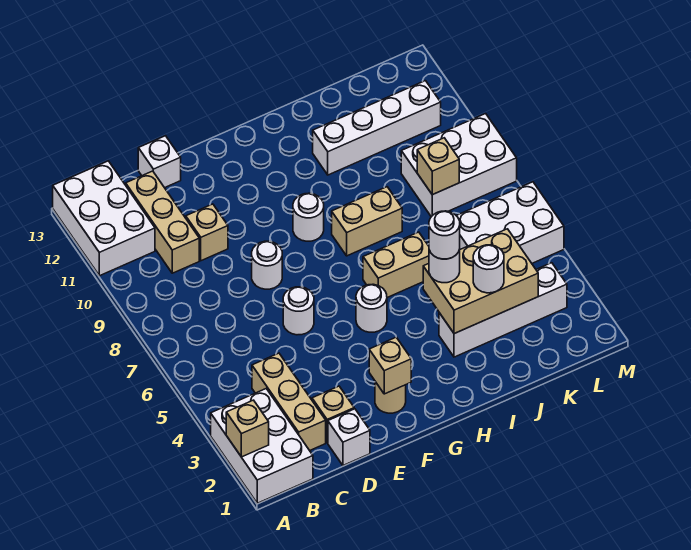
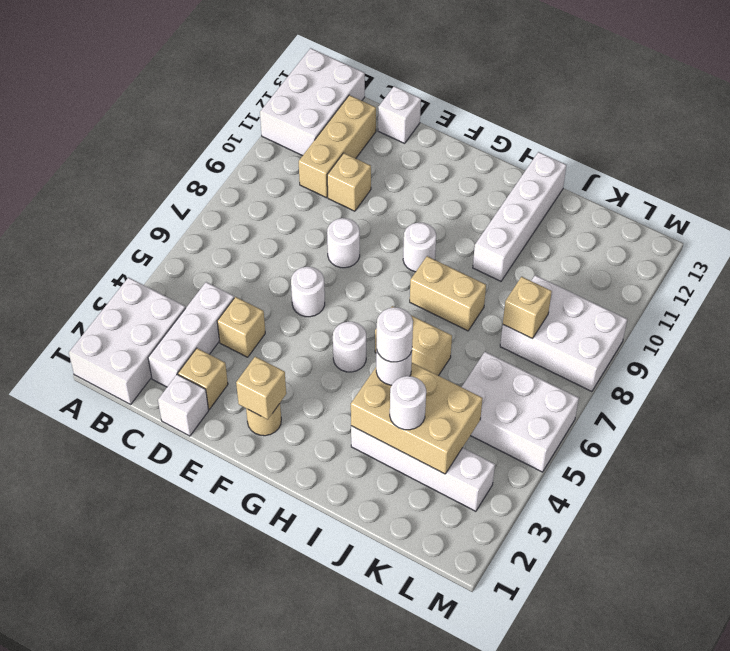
tan brick A2 level 2 -> tan brick D4 level 1
tan brick C2:C4 level 1 -> white brick C2:C4 level 1
white brick I11:L11 level 1 -> white brick I10:I13 level 1

